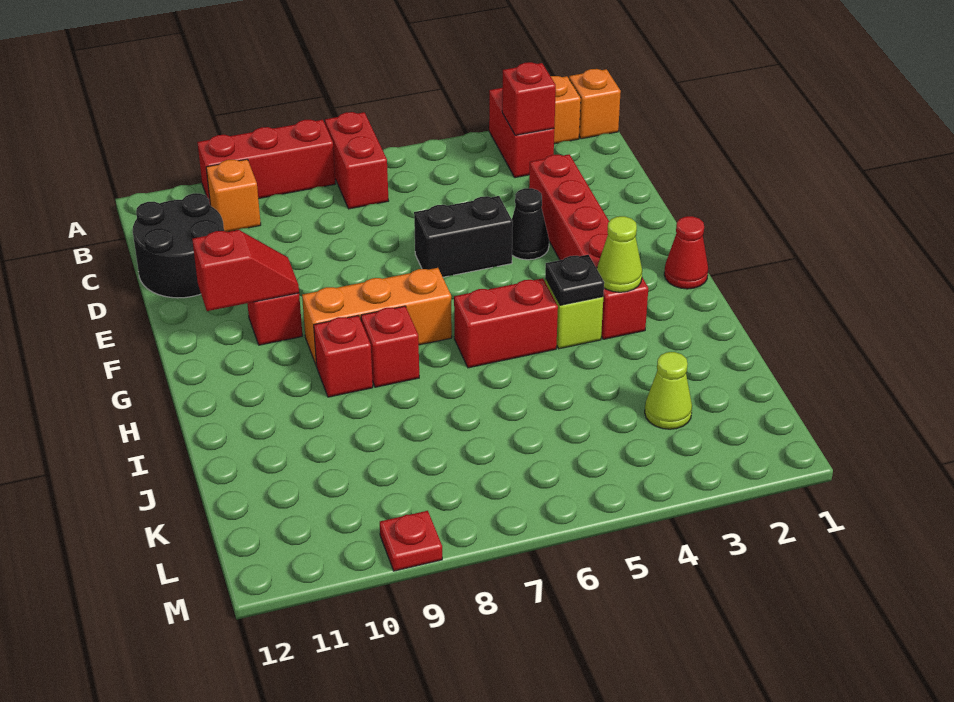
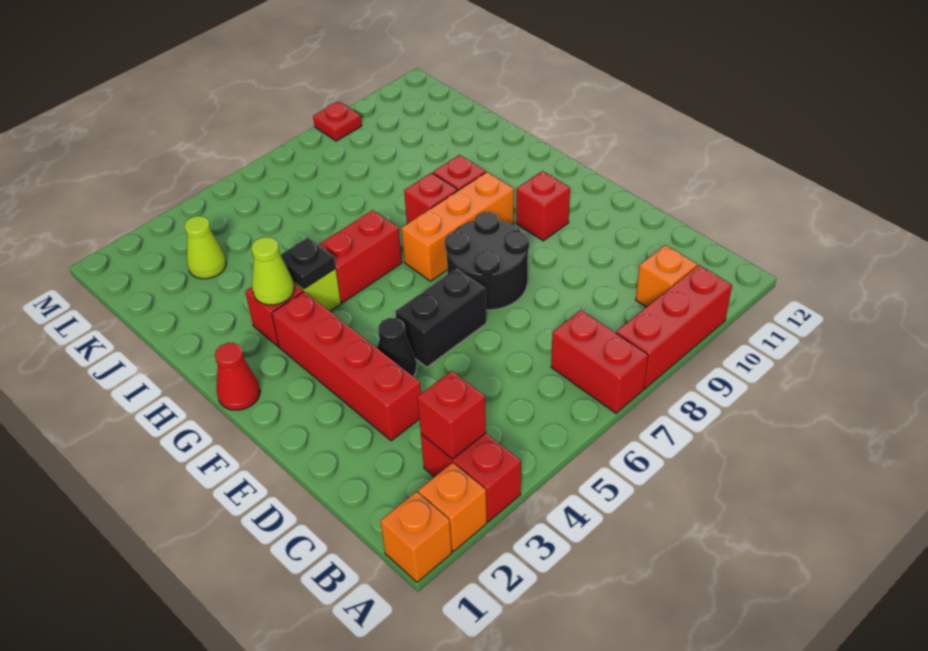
black round brick C11:D12 level 1 -> black round brick E7:F8 level 1
red slope F10:F11 level 2 top 11 -> none

